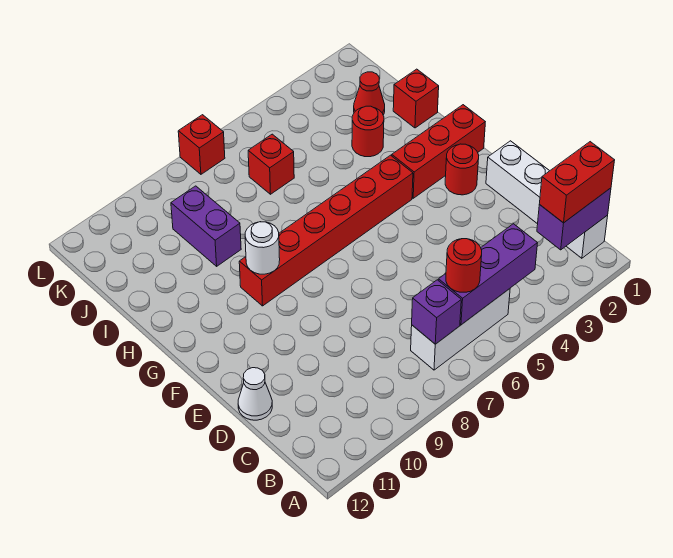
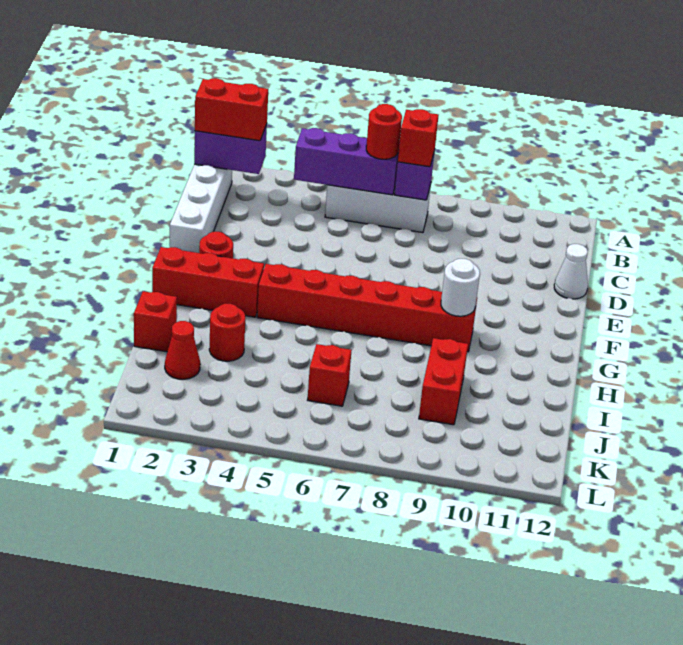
purple brick I9:J9 level 1 -> red brick I9:J9 level 1
red brick L7 level 1 -> red brick B7 level 3

